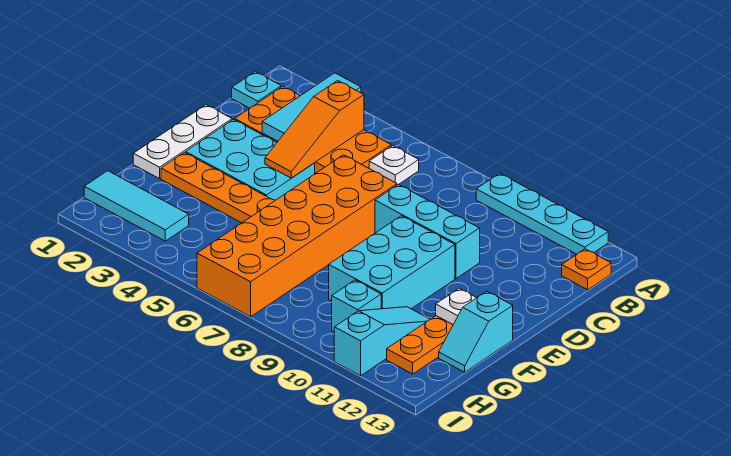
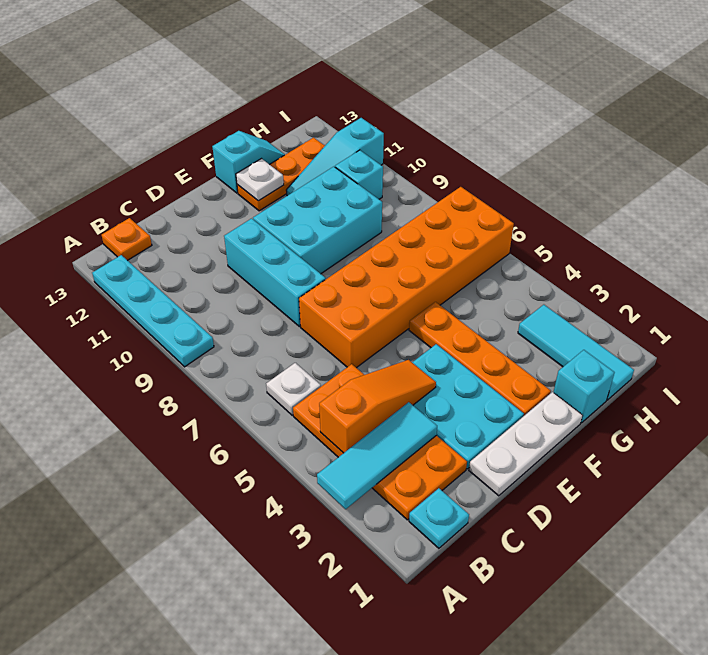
none -> cyan brick G1 level 1

